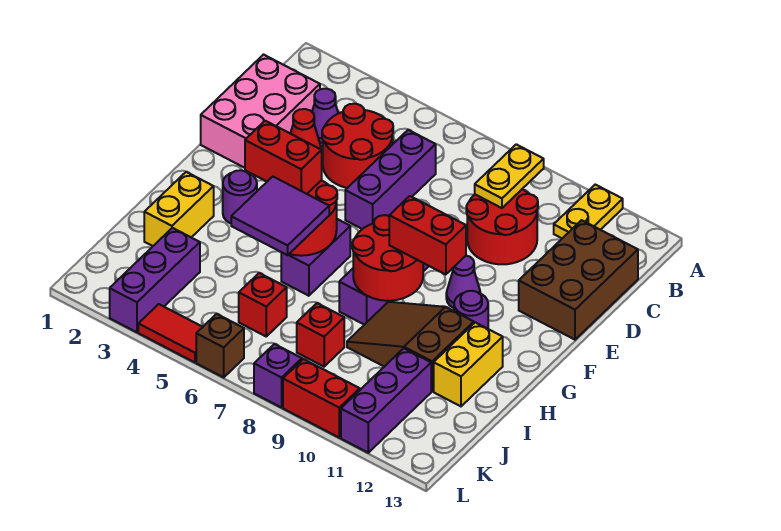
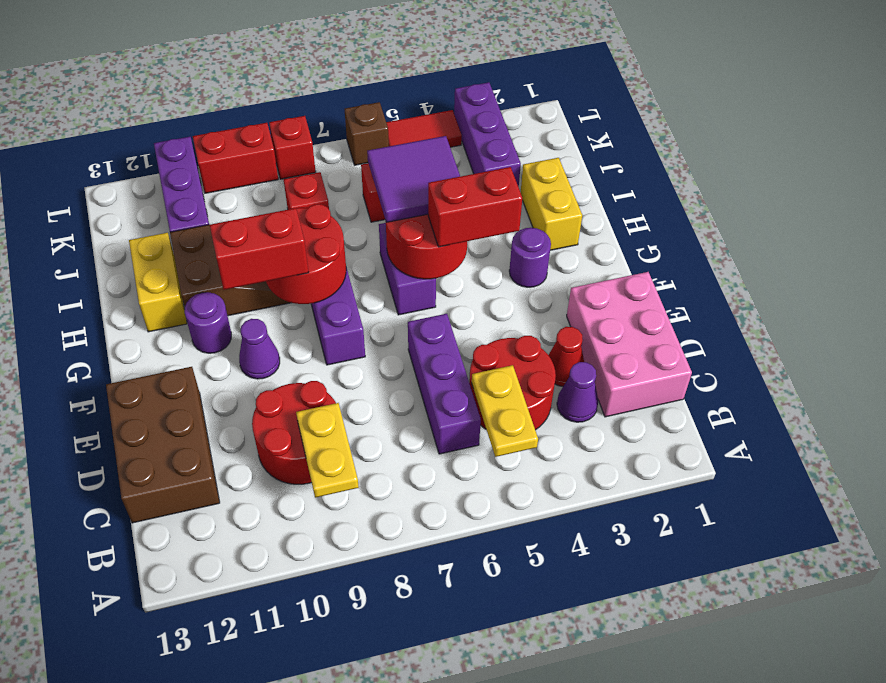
yellow plate A11:B11 level 1 -> yellow plate B5:C5 level 2
purple brick L8 level 1 -> red brick L8 level 1

